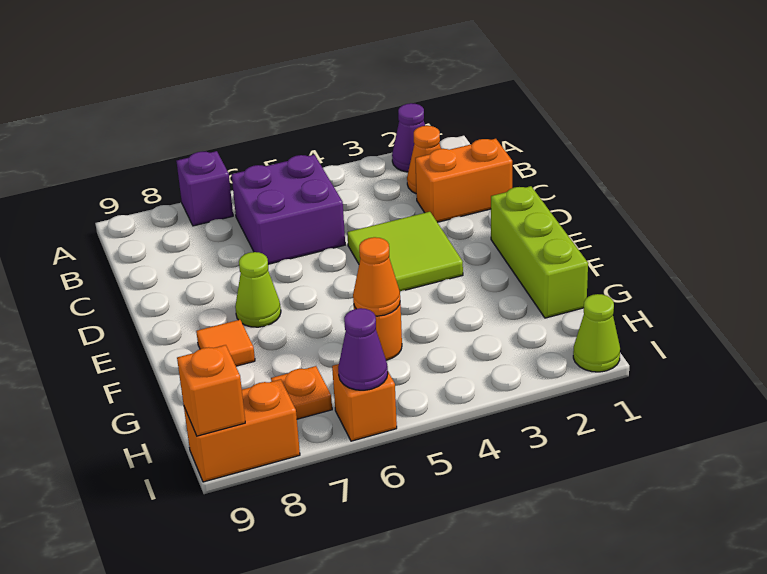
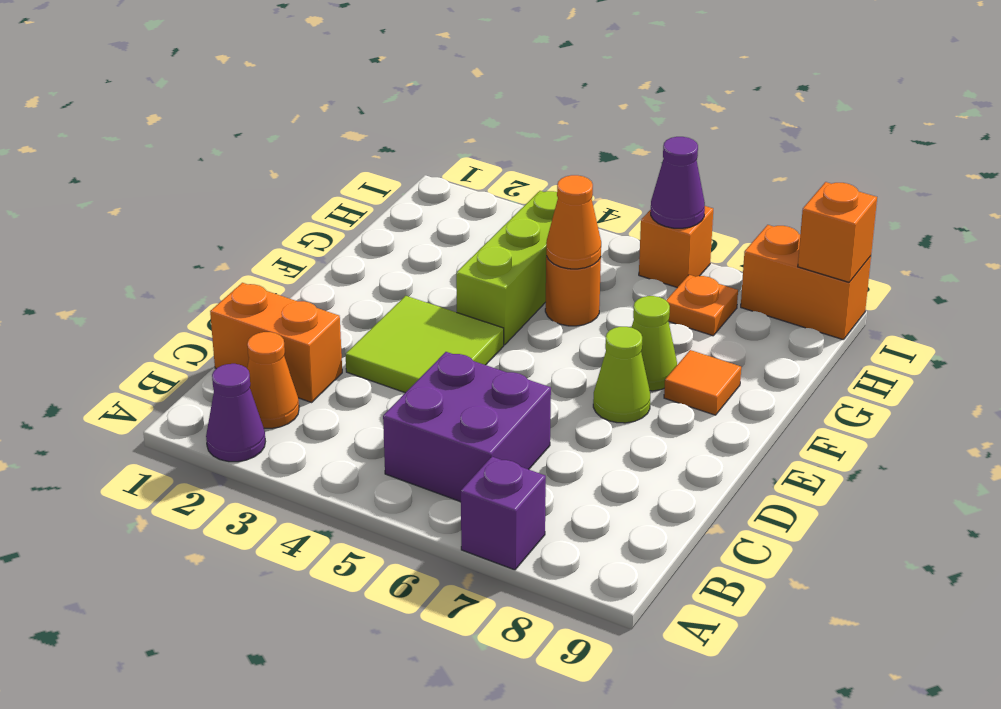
lime brick E1:G1 level 1 -> lime brick F4:H4 level 1
lime cone I1 level 1 -> lime cone F7 level 1

